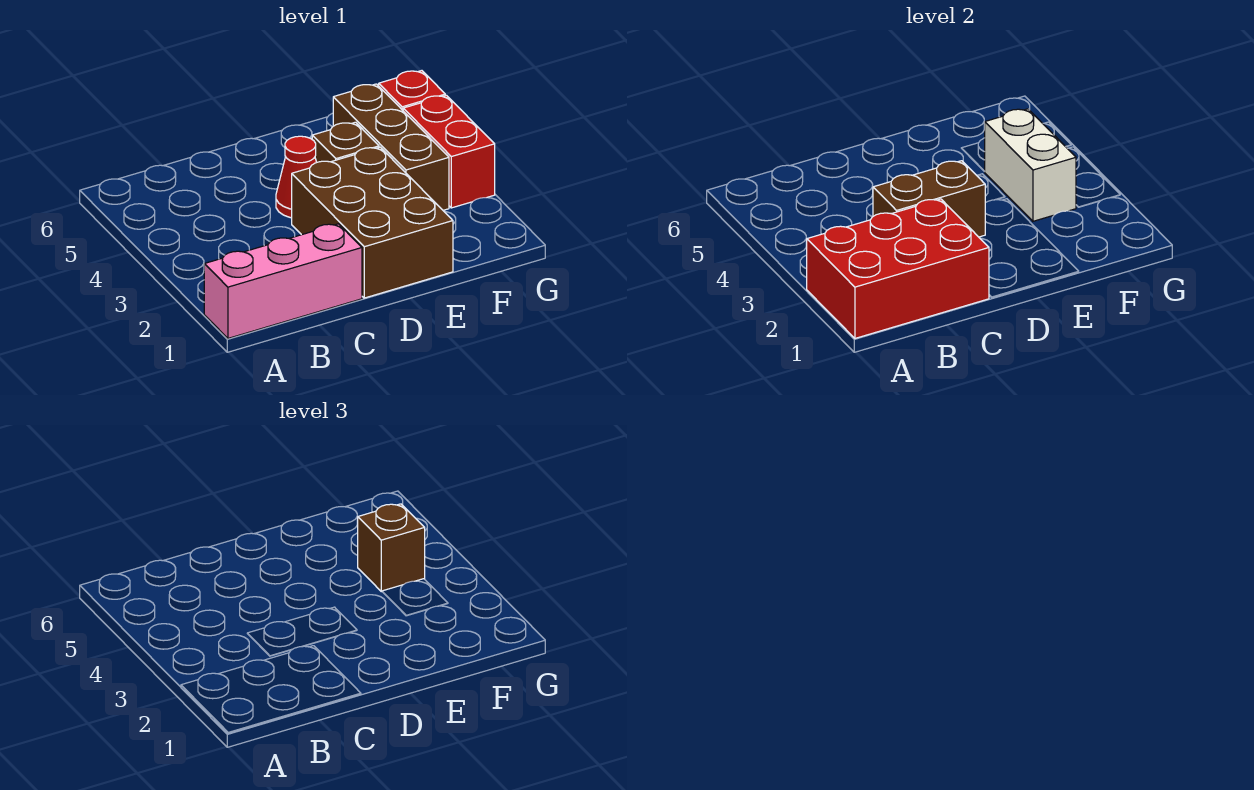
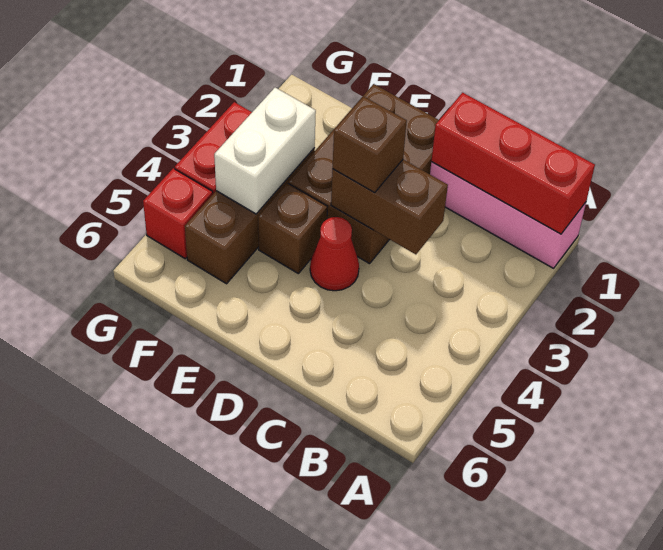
red brick A1:C2 level 2 -> red brick A1:C1 level 2
brown brick F4 level 3 -> brown brick D3 level 3

